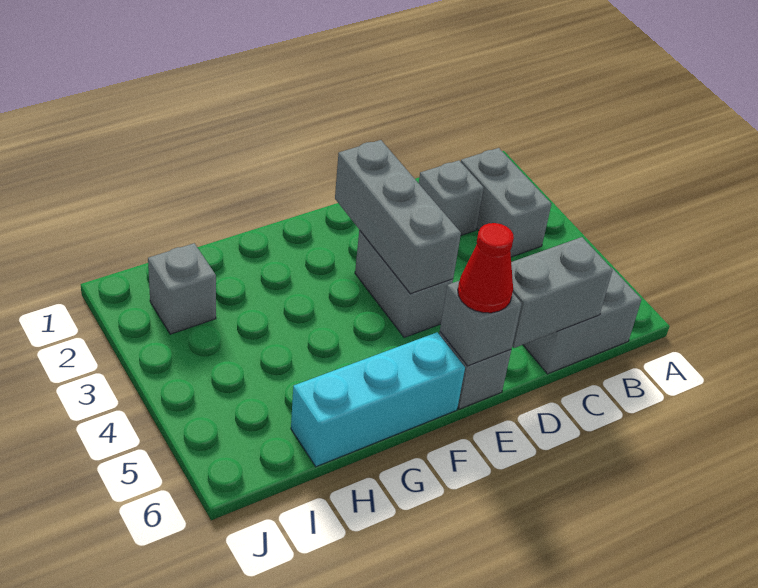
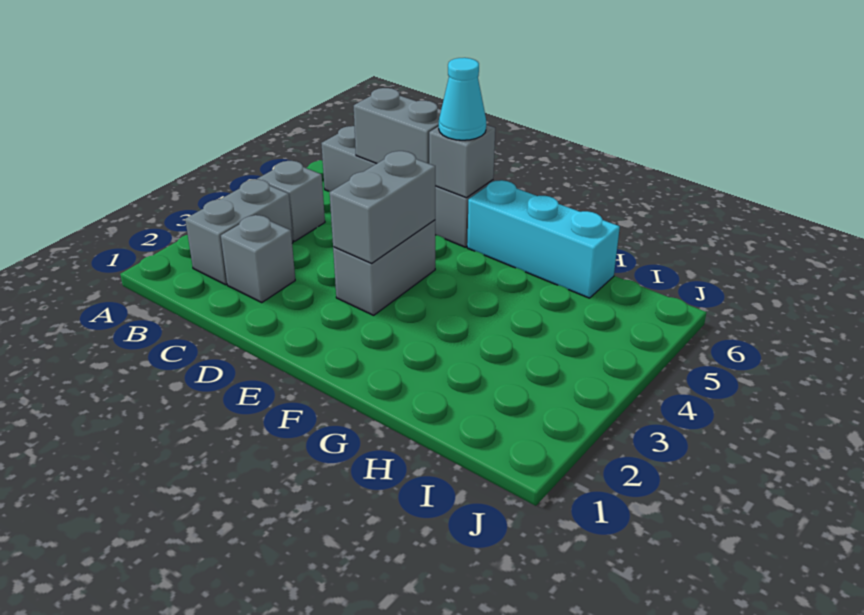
grey brick E2:E4 level 2 -> grey brick E3:E4 level 2
red cone E6 level 3 -> cyan cone E6 level 3
grey brick I2 level 1 -> grey brick B4 level 1

